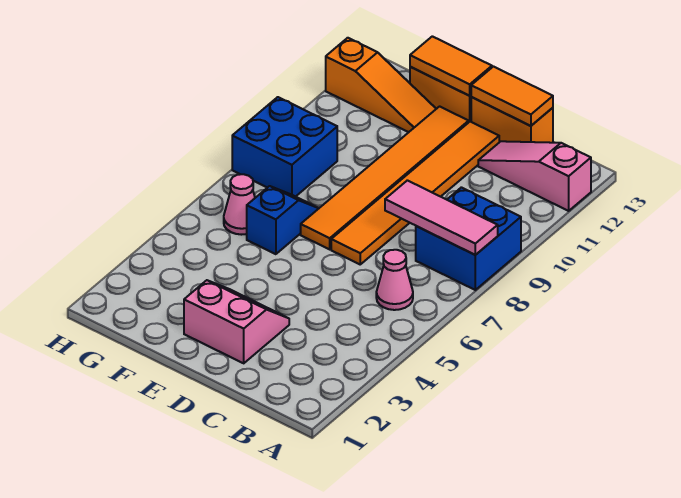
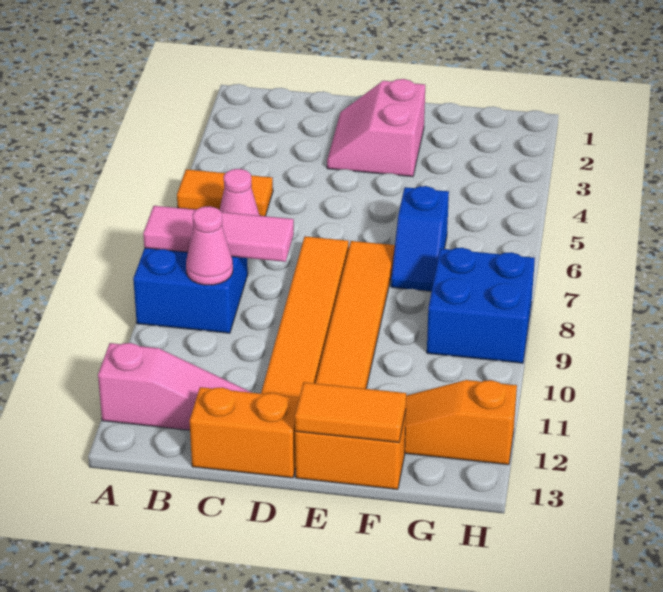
orange tile C13:D13 level 2 -> orange tile A5:B5 level 1
pink slope D2:E3 level 1 top 2 -> pink slope D2:E3 level 1 top E
pink cone G6 level 1 -> pink cone B9 level 2

